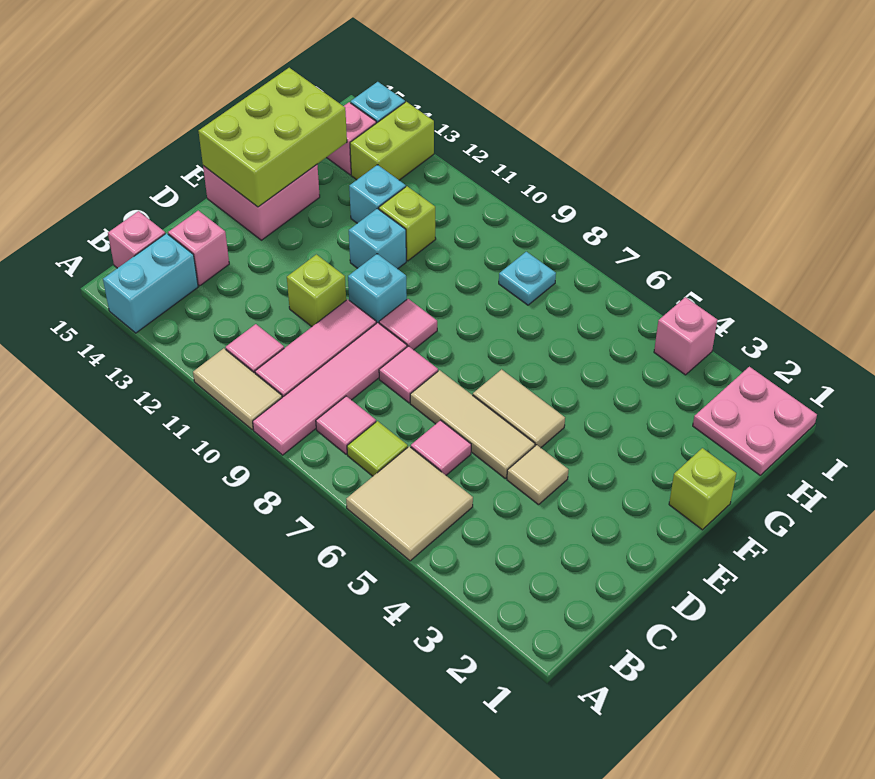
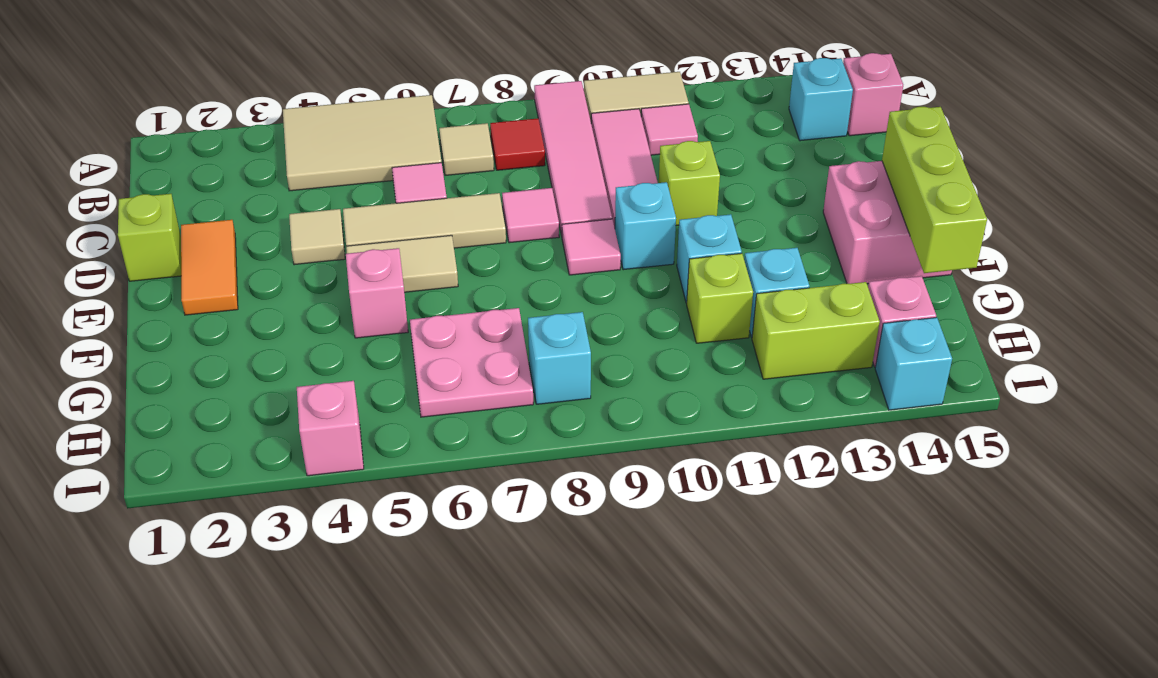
tan tile A5:B6 level 1 -> tan tile A4:B6 level 1
cyan brick A14:B14 level 1 -> cyan brick B14 level 1
lime tile B7 level 1 -> tan tile B7 level 1
pink tile B8 level 1 -> red tile B8 level 1
pink brick C14 level 1 -> pink brick F5 level 1
none -> orange tile D2:E2 level 1
lime brick E14:G15 level 2 -> lime brick E15:G15 level 2
lime brick F1 level 1 -> lime brick D1 level 1
pink plate H1:I2 level 1 -> pink plate G6:H7 level 1
cyan plate H8 level 1 -> cyan brick H8 level 1
lime brick H13:I13 level 1 -> lime brick H12:H13 level 1

